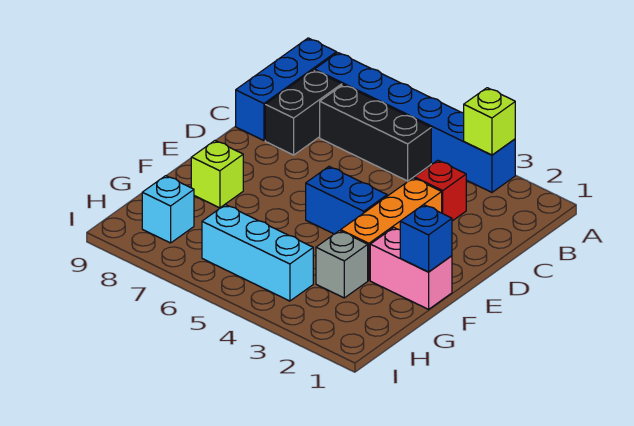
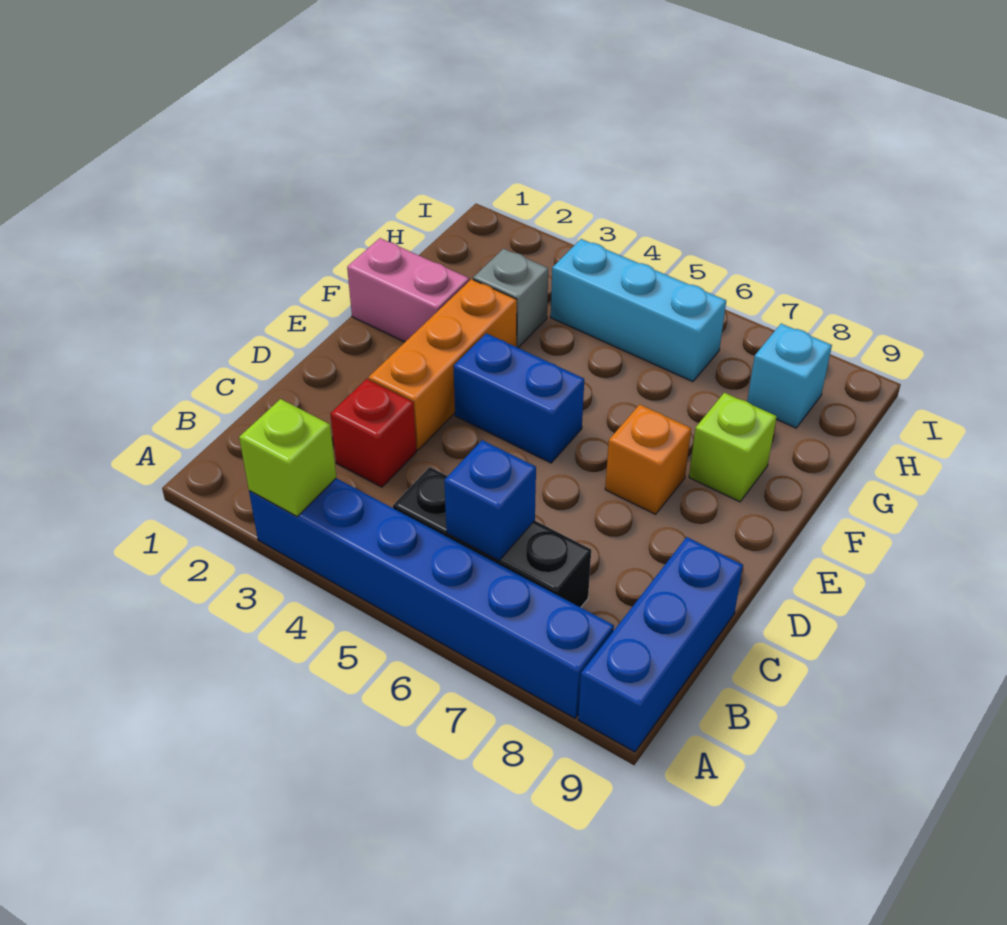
black brick B8:C8 level 1 -> none
none -> orange brick E7 level 1
blue brick F1 level 2 -> blue brick B6 level 2

